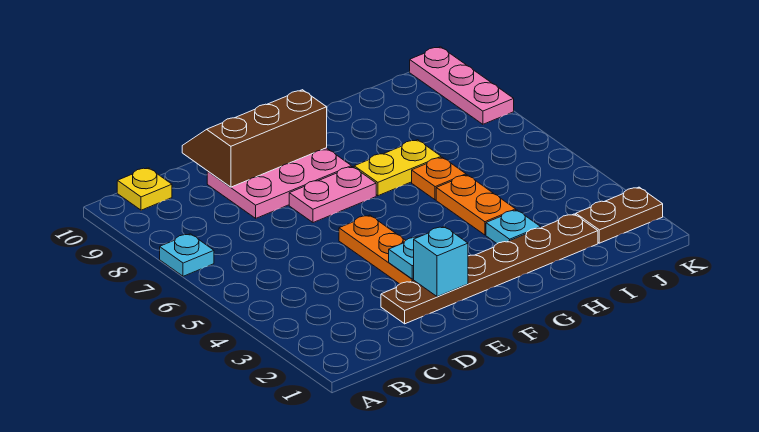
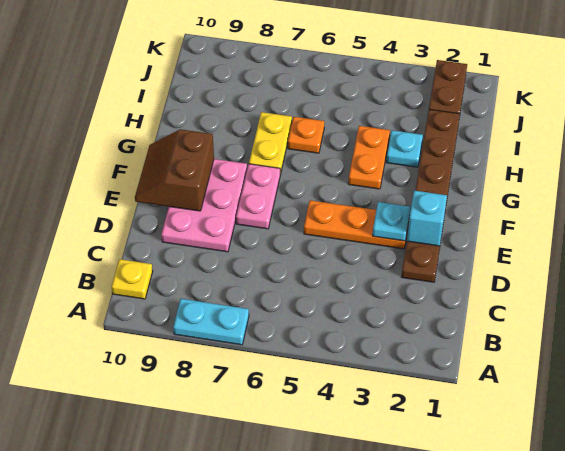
cyan plate A7 level 1 -> cyan plate A7:A8 level 1
brown slope D9:F10 level 2 top 9 -> brown slope E9:F10 level 2 top 9
orange plate H4:H5 level 1 -> orange plate G4:H4 level 1
pink plate K8:K10 level 1 -> none

